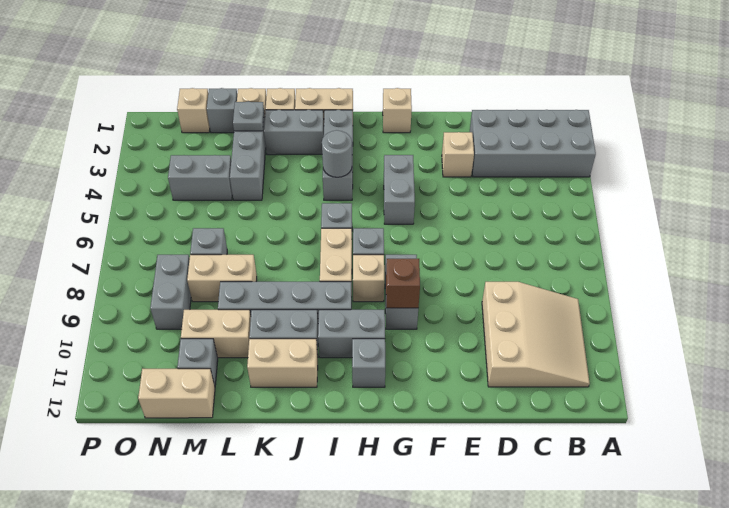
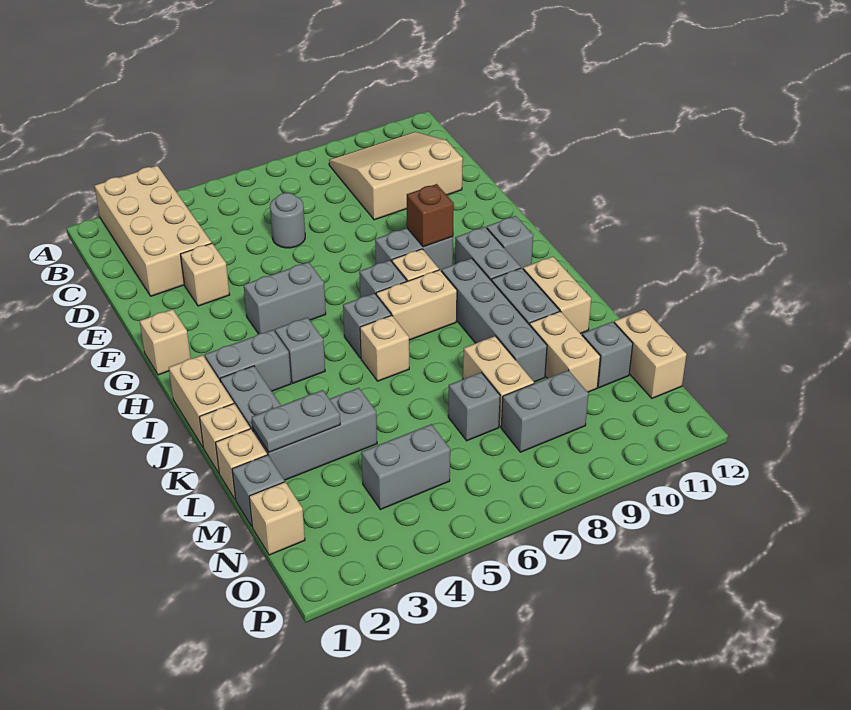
grey brick A2:D3 level 1 -> tan brick A2:D3 level 1
grey round brick I4 level 2 -> grey round brick D6 level 1
none -> tan brick J6 level 1
grey plate L2 level 2 -> grey plate L2:L3 level 2
grey brick M4:N4 level 1 -> grey brick N4:N5 level 1

